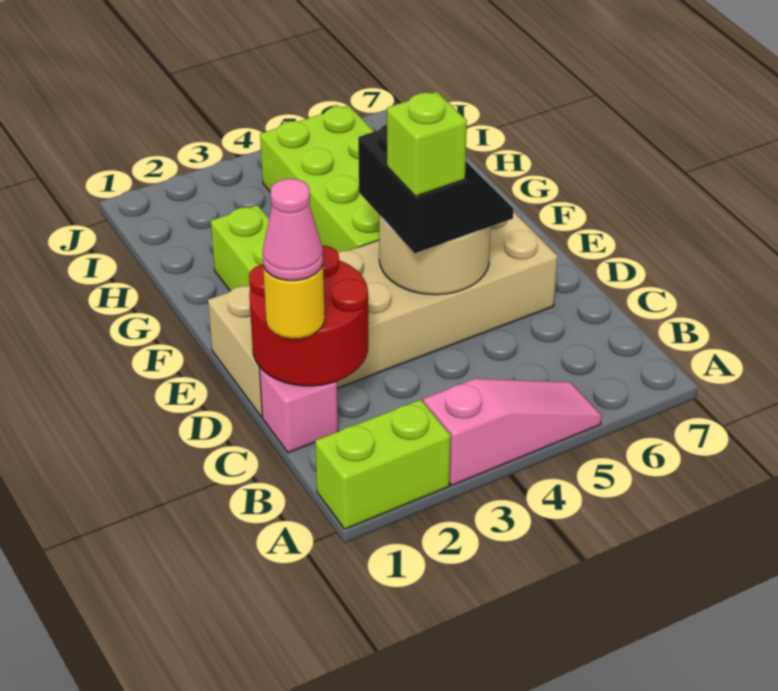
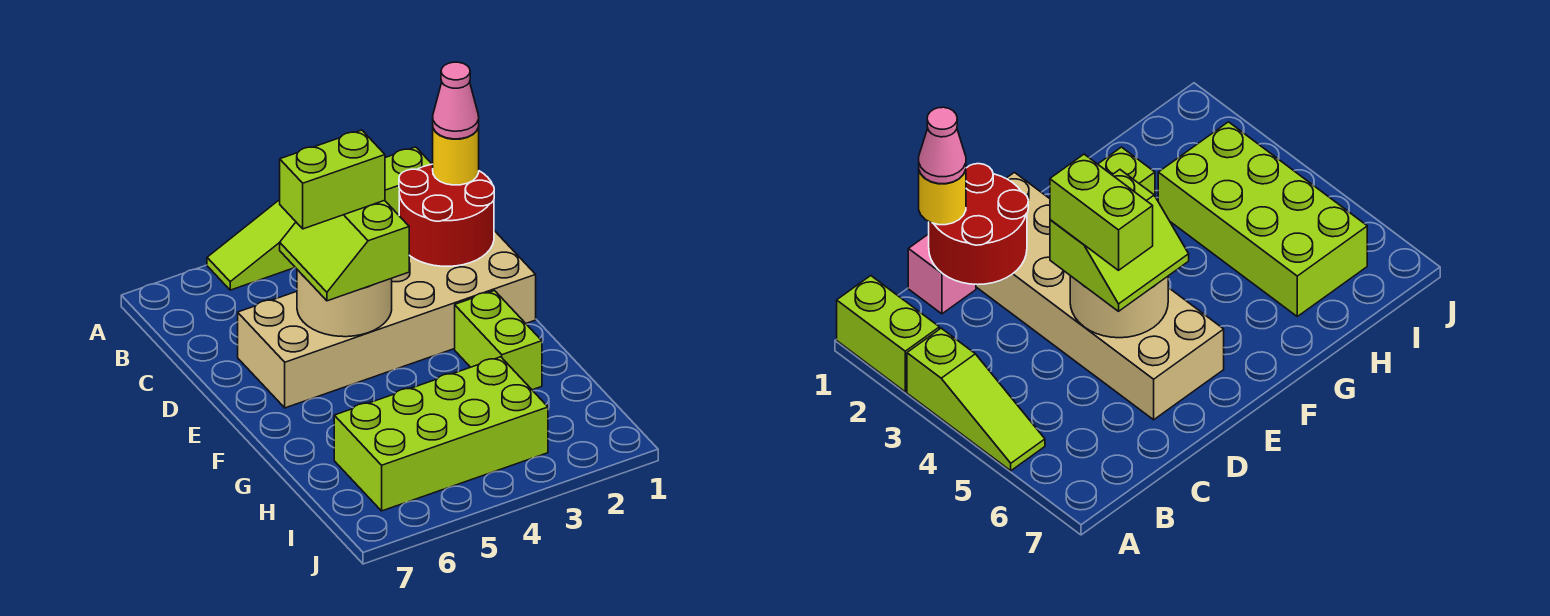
pink slope A3:A5 level 1 top 3 -> lime slope A3:A5 level 1 top 3
black slope D4:E5 level 3 top 4 -> lime slope D4:E5 level 3 top 4
lime brick D4 level 4 -> lime brick D4:D5 level 4
lime brick F4:I5 level 1 -> lime brick H3:I6 level 1

